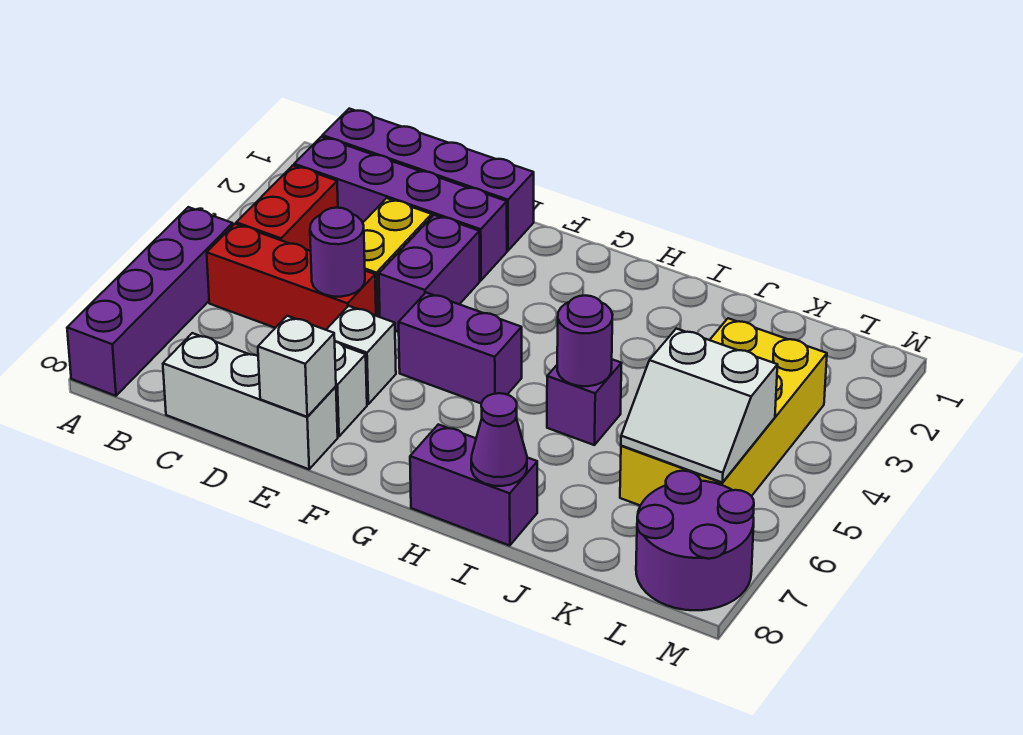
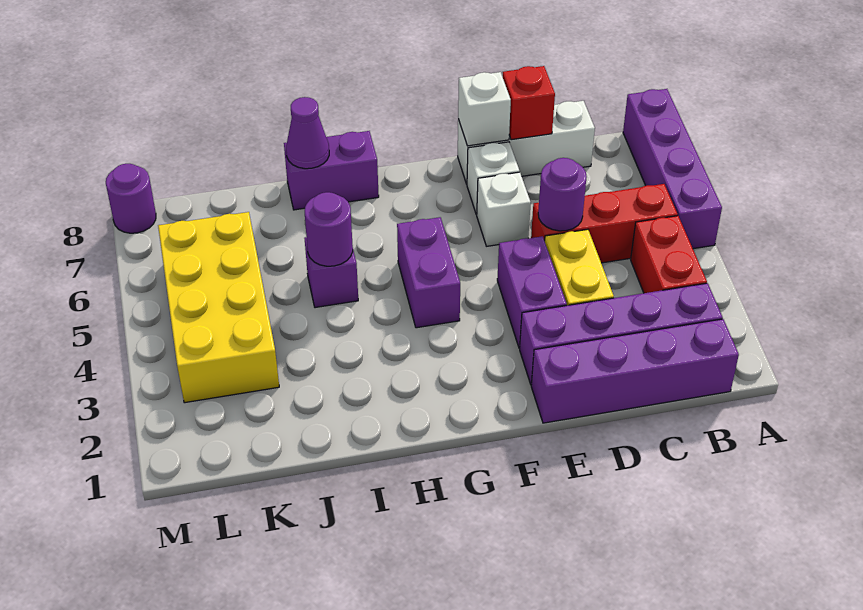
none -> red brick D8 level 2
purple brick F5:G5 level 1 -> purple brick G4:G5 level 1
white slope K5:L6 level 2 top 5 -> none
purple round brick L7:M8 level 1 -> purple round brick M8 level 1

